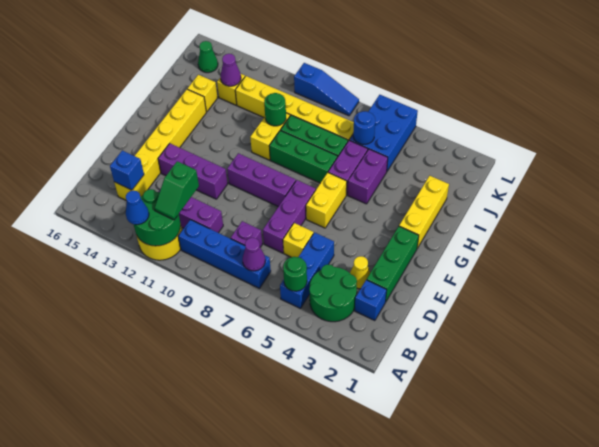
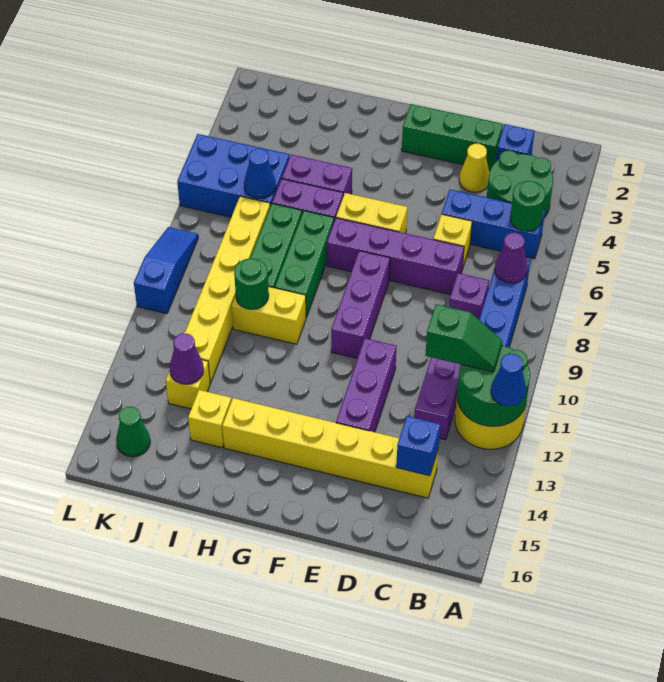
purple brick D7:F7 level 1 -> purple brick D7:G7 level 1
yellow brick G2:I2 level 1 -> none
blue round brick J6 level 2 -> blue cone J6 level 2

